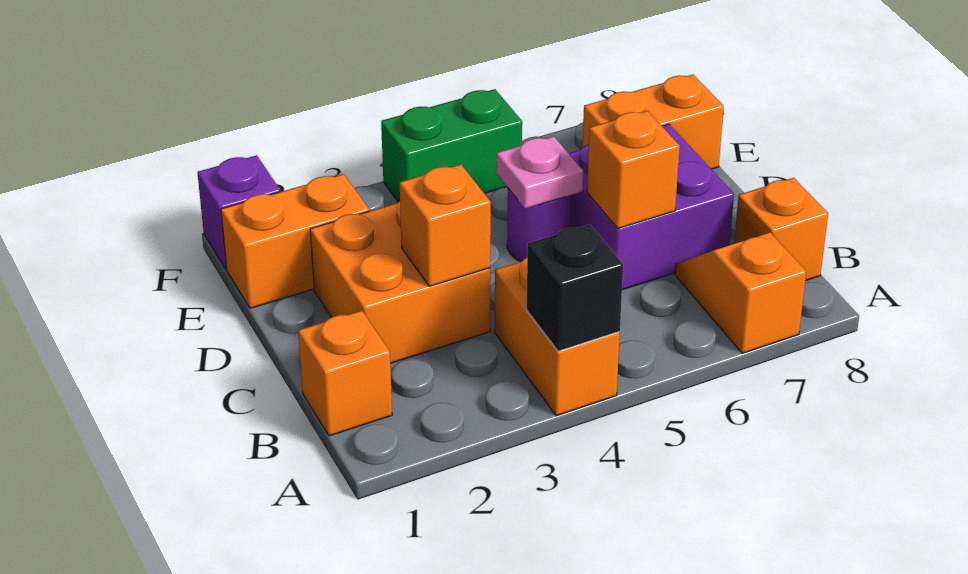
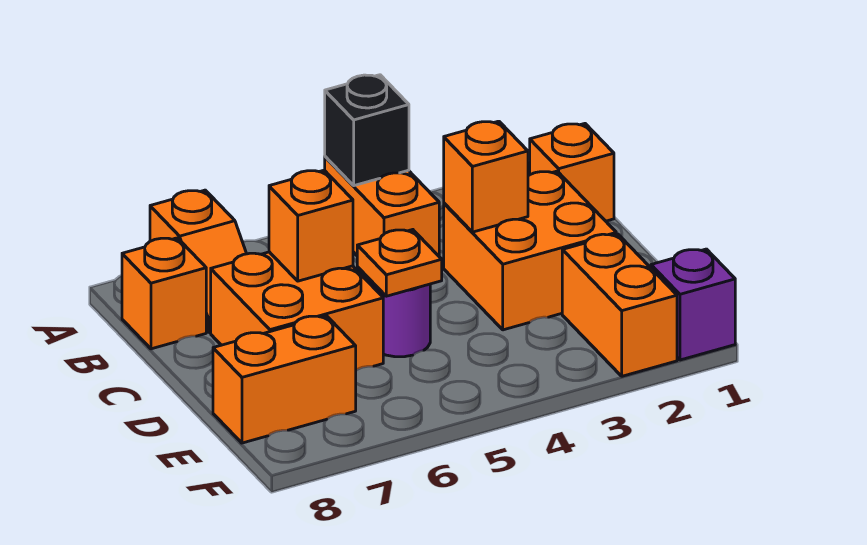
purple brick C6:D7 level 1 -> orange brick C6:D7 level 1
pink plate D5 level 2 -> orange plate D5 level 2
orange brick E1:E2 level 1 -> orange brick E2:F2 level 1
green brick F4:F5 level 1 -> none

